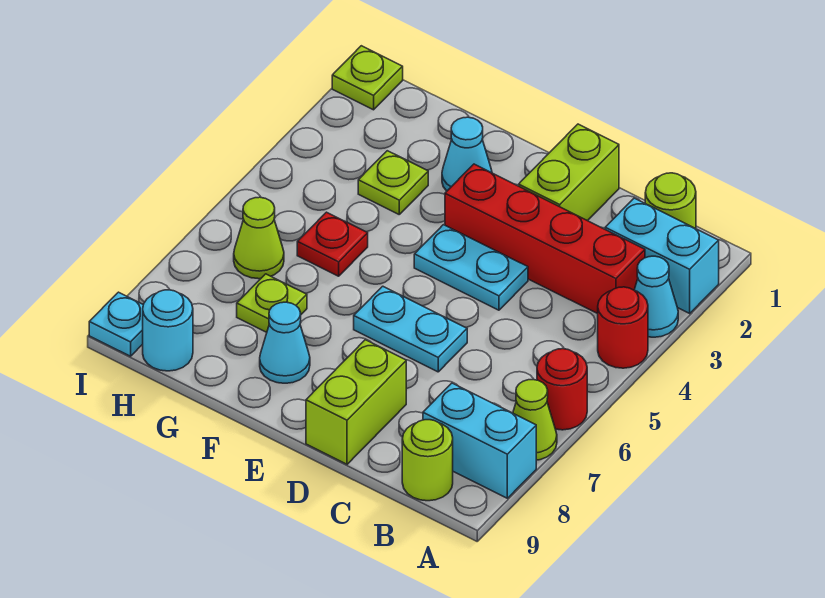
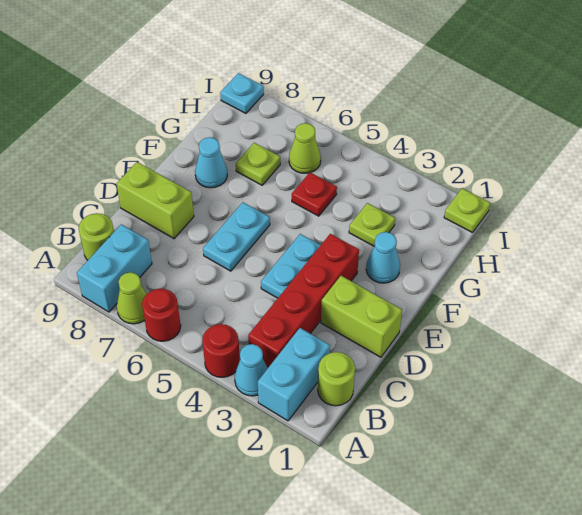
cyan round brick H9 level 1 -> none

